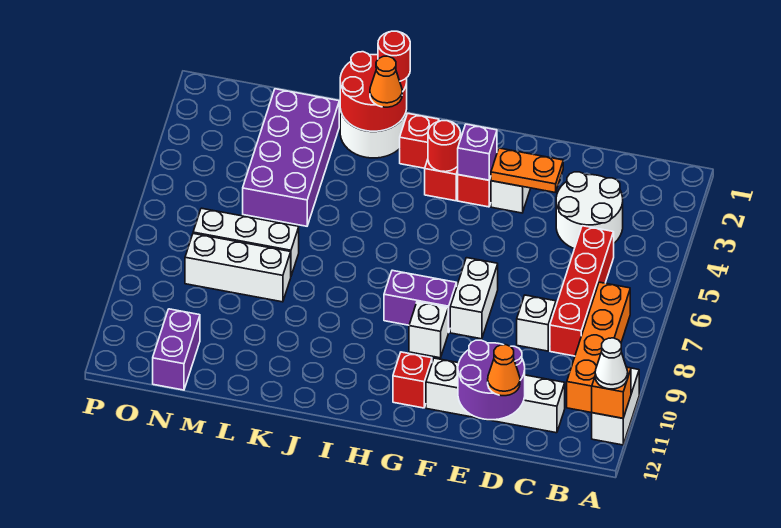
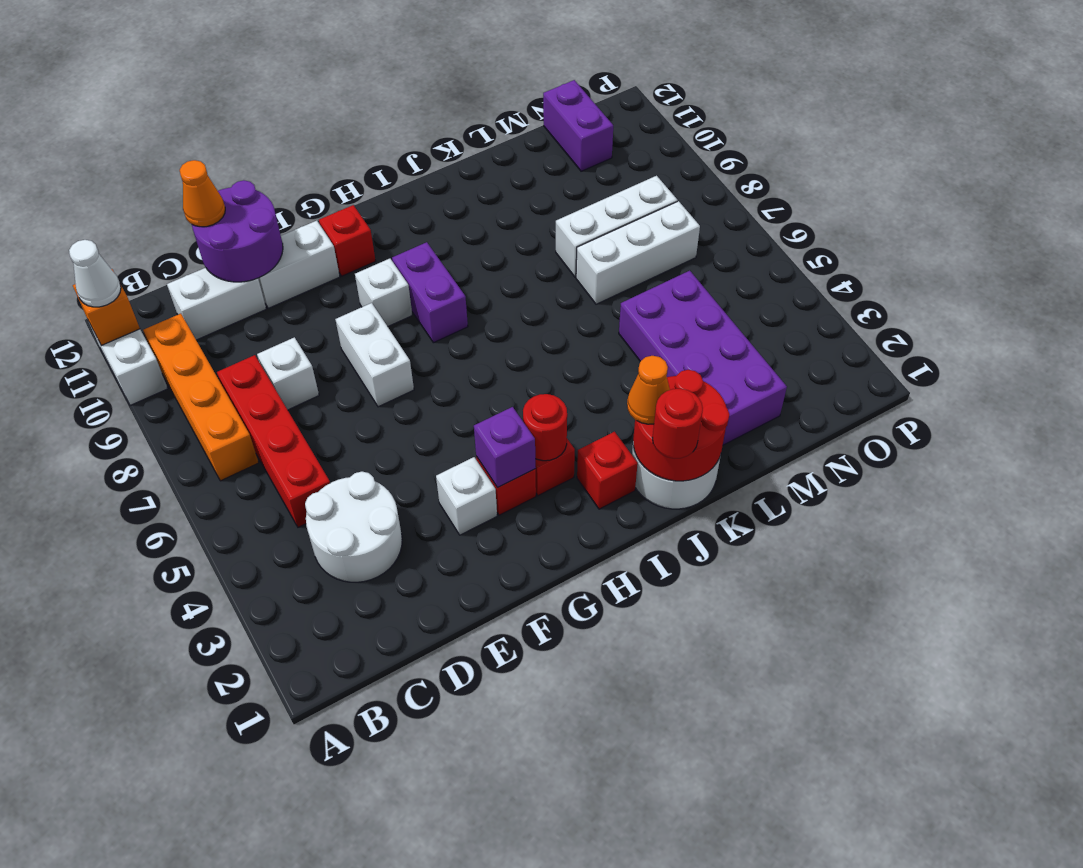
orange plate E3:F3 level 2 -> none
purple brick G8:H8 level 1 -> purple brick H8:H9 level 1

